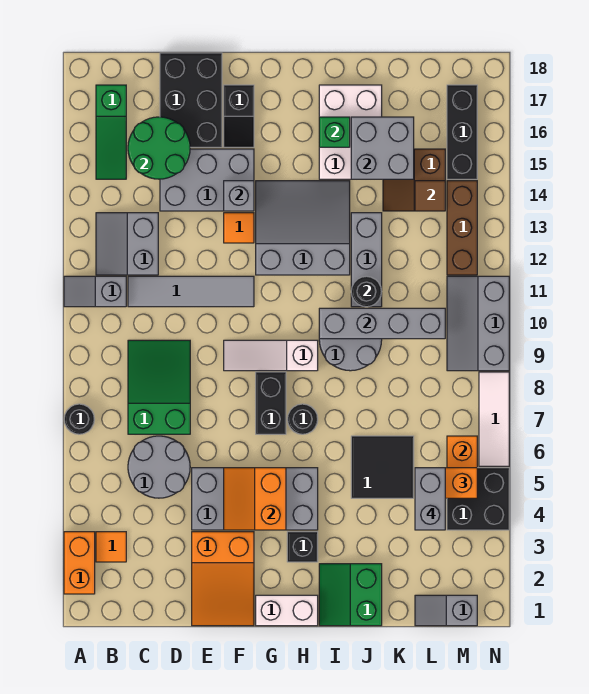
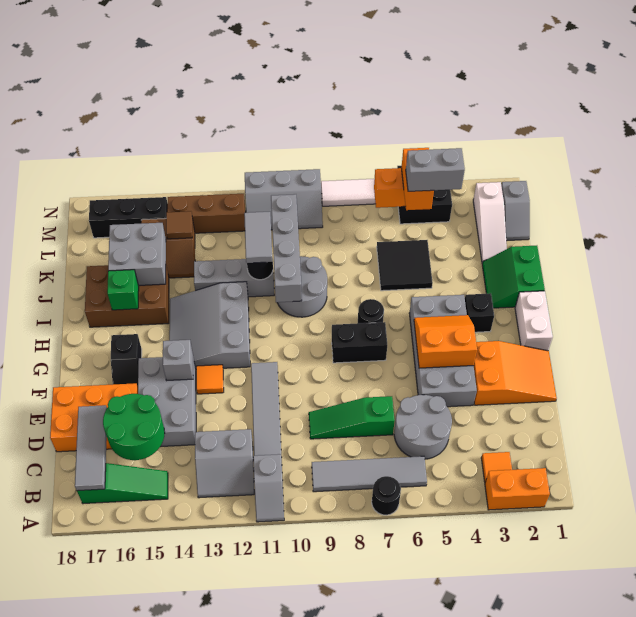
none -> grey tile B6:B9 level 1
none -> grey tile B17:D17 level 2
green slope C7:D9 level 1 top 7 -> green slope D7:D9 level 1 top 7
black brick D16:E18 level 1 -> orange brick D16:E18 level 1
orange slope F4:G5 level 2 top G -> orange slope F4:G5 level 2 top F
white slope F9:H9 level 1 top H -> white slope K2:M2 level 1 top M
black slope F16:F17 level 1 top 17 -> black slope F16:G16 level 1 top G
green slope I1:J2 level 1 top J -> green slope I1:J2 level 1 top 1
white brick I15:J17 level 1 -> brown brick I15:J17 level 1
none -> grey tile J11:K11 level 3

